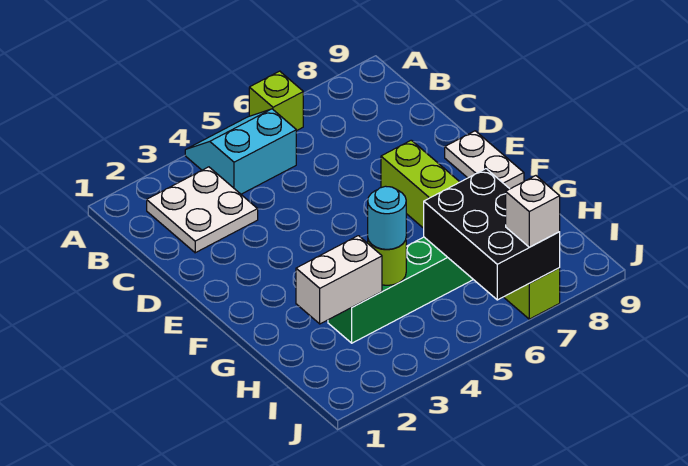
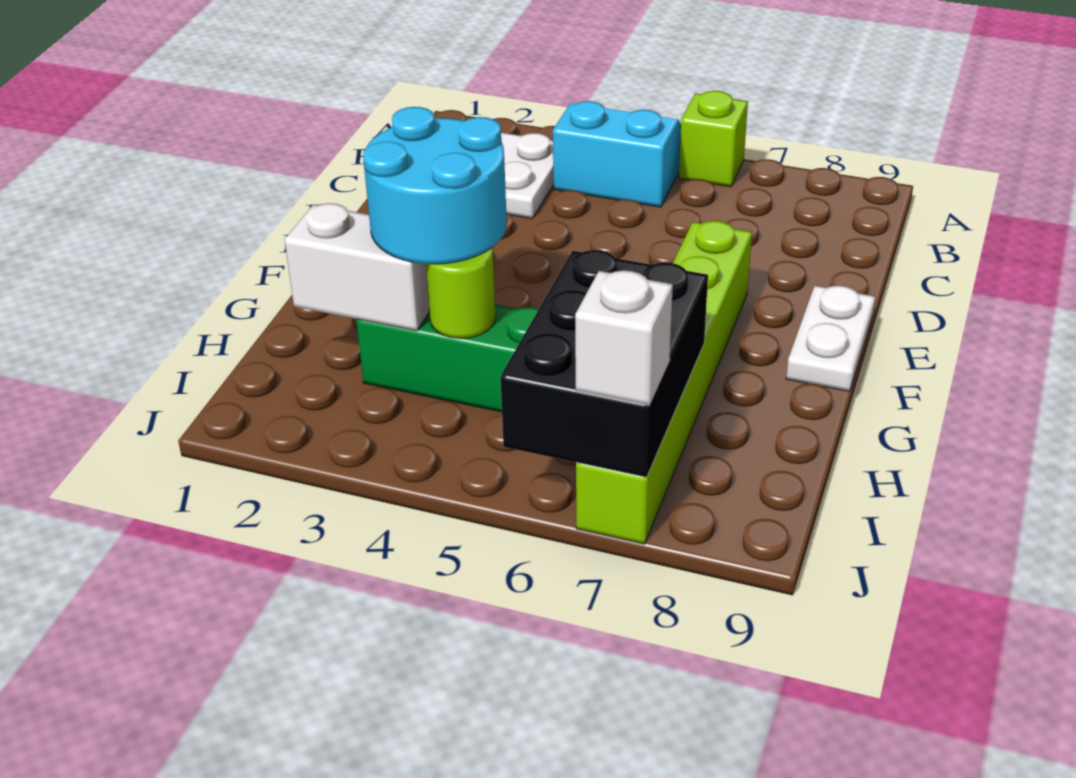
cyan round brick H4 level 3 -> cyan round brick G3:H4 level 3

